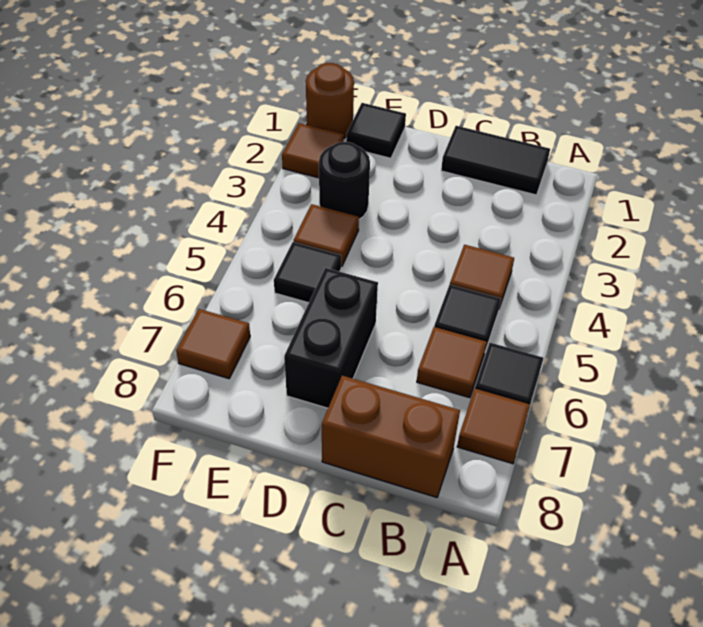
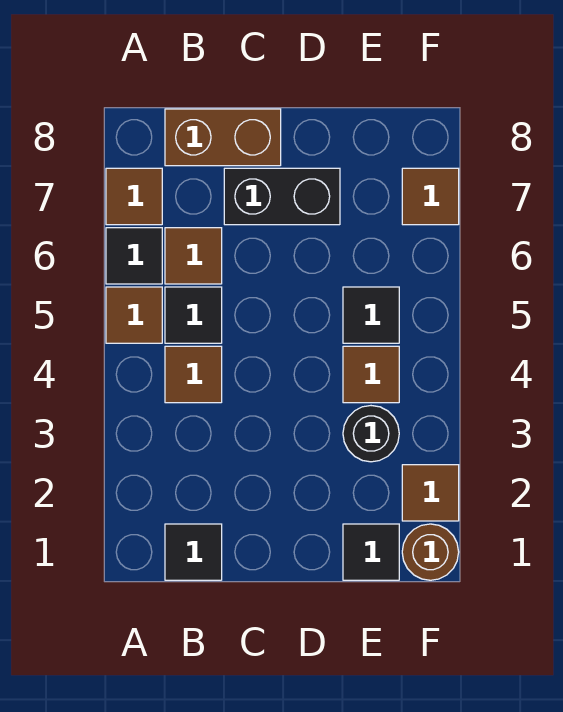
none -> brown tile A5 level 1
black tile B1:C1 level 1 -> black tile B1 level 1
black brick D6:D7 level 1 -> black brick C7:D7 level 1

